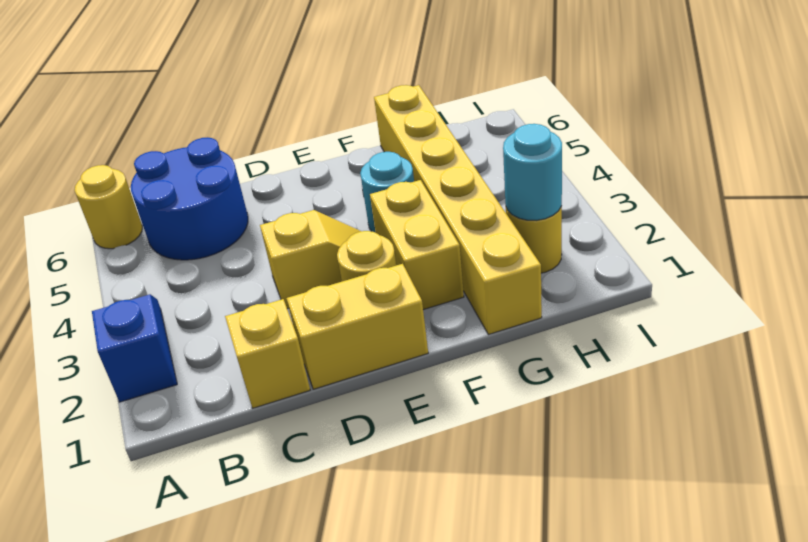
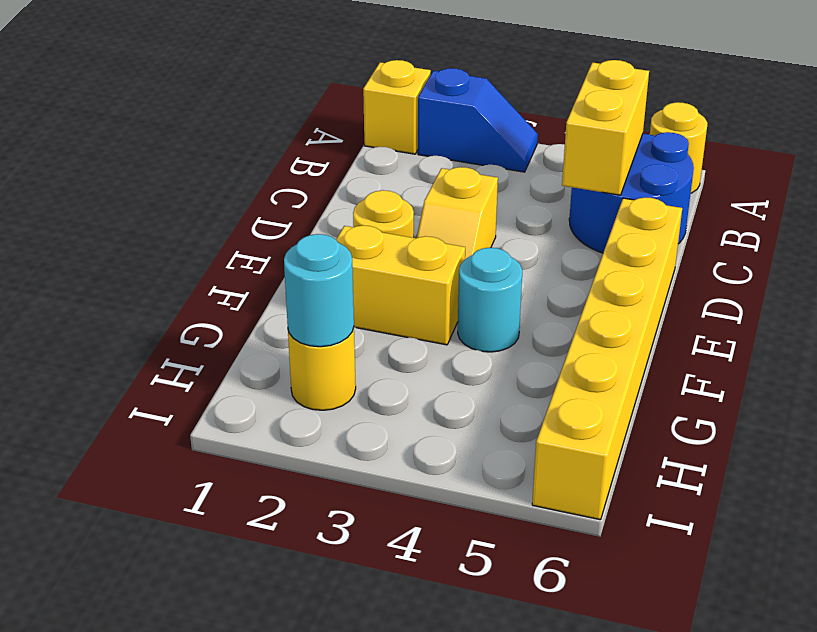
yellow brick C1 level 1 -> yellow brick A1 level 1
yellow brick D1:E1 level 1 -> yellow brick B5:C5 level 2
yellow brick G1:G6 level 1 -> yellow brick D6:I6 level 1

